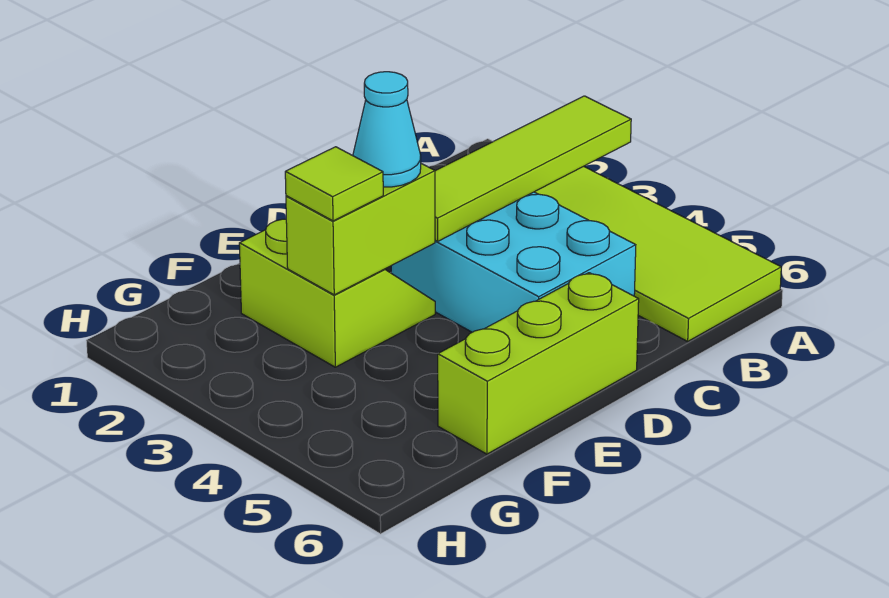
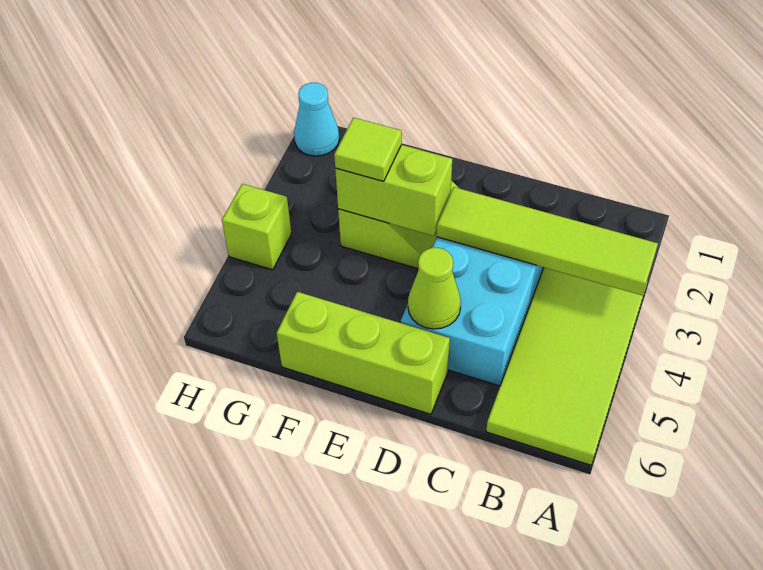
none -> lime cone D5 level 2
cyan cone E3 level 3 -> cyan cone H1 level 1
none -> lime brick H4 level 1

